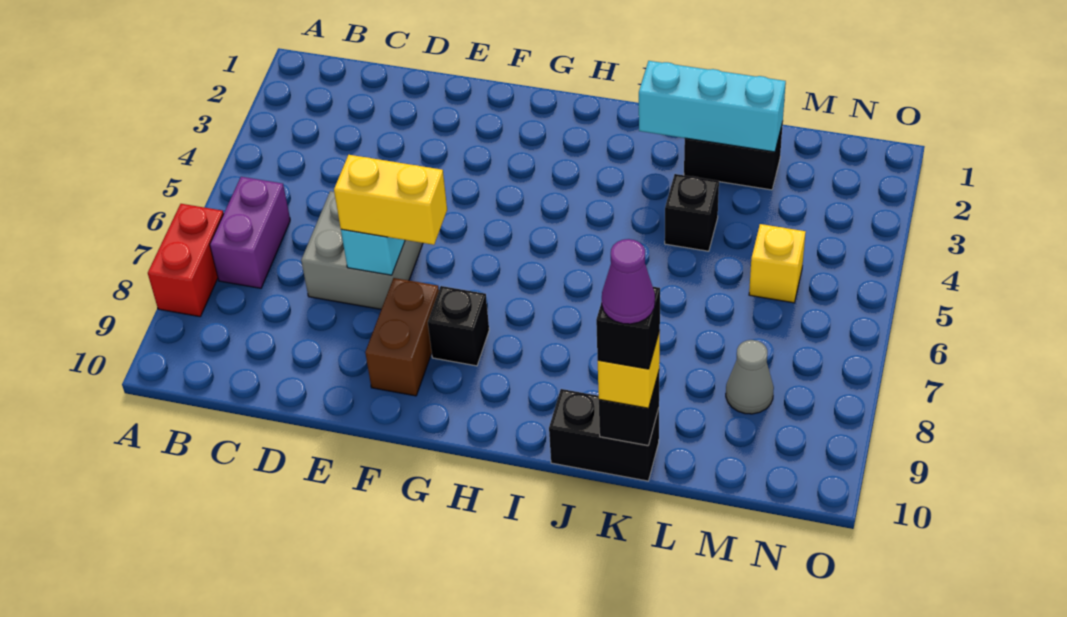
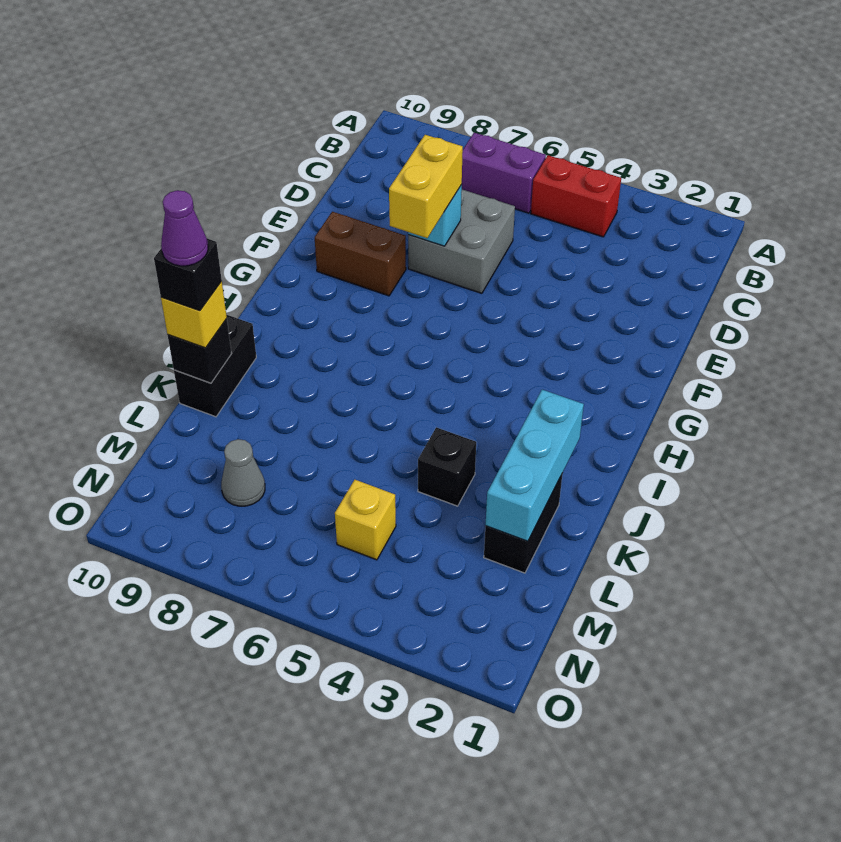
red brick A7:A8 level 1 -> red brick B4:B5 level 1
black brick G8 level 1 -> none

